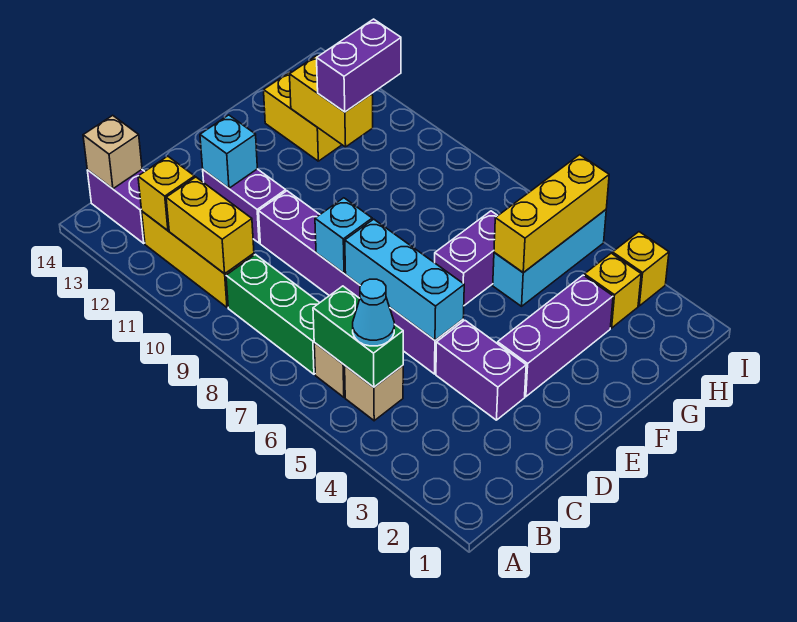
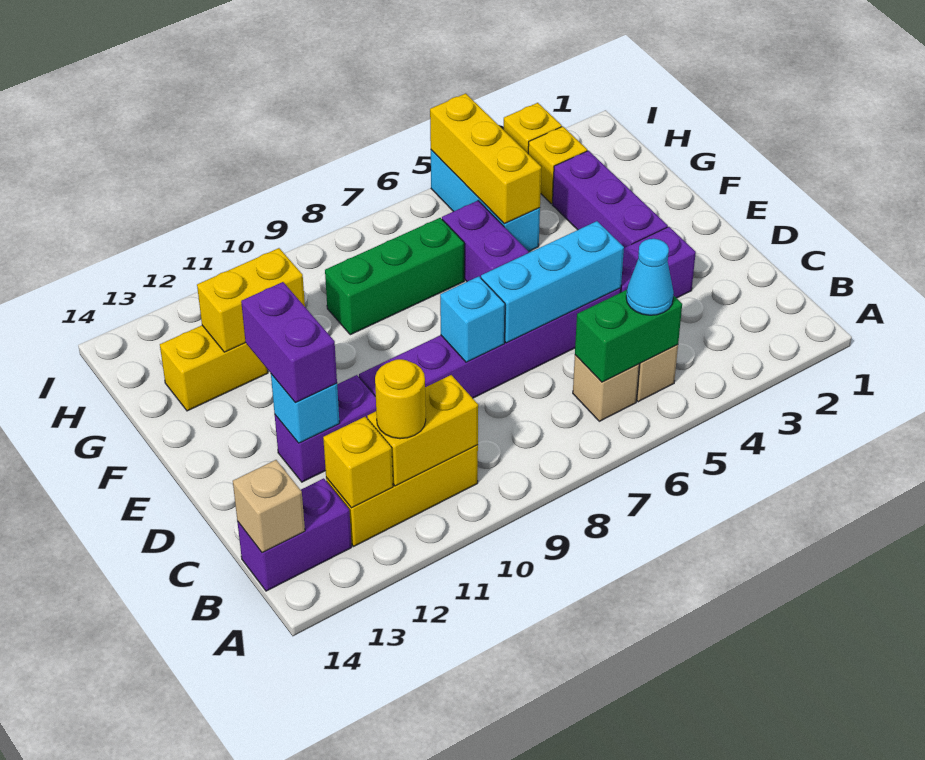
green brick B7:B9 level 1 -> green brick G7:G9 level 1
none -> yellow round brick B11 level 3
purple brick G11:H11 level 3 -> purple brick D12:E12 level 3

